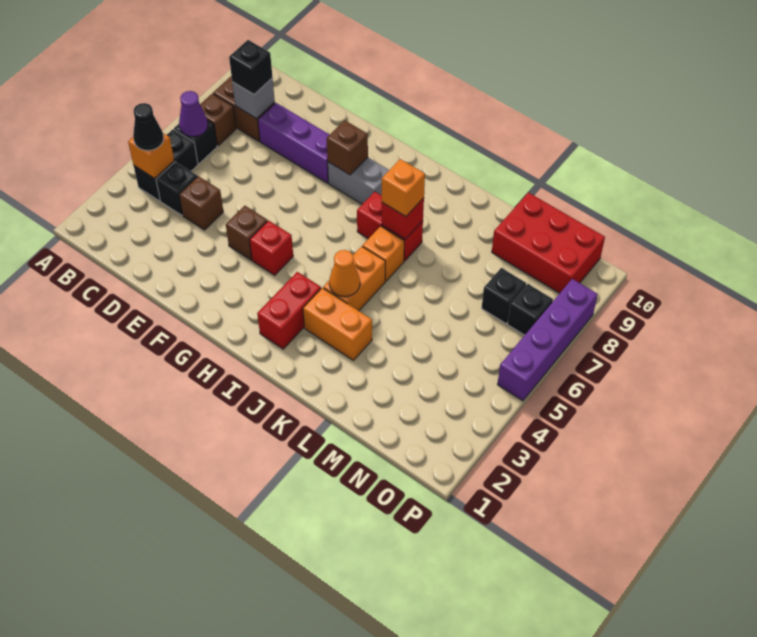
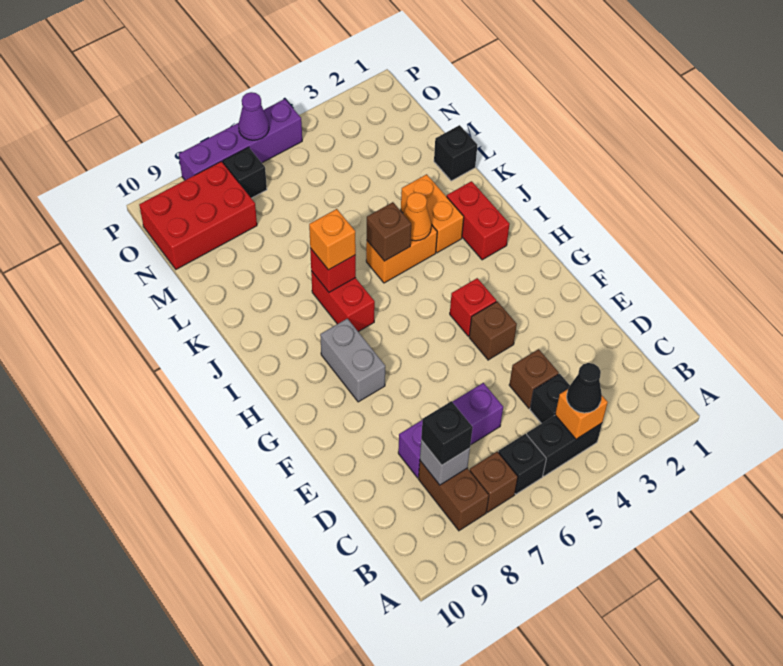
purple cone B6 level 2 -> purple cone P6 level 2
purple brick D8:F8 level 1 -> purple brick D6:D8 level 1
brown brick G8 level 2 -> brown brick J5 level 2
red brick I2:I3 level 1 -> red brick I2:J2 level 1
orange brick J6 level 1 -> none
red brick M9:O10 level 1 -> red brick N8:O10 level 1
black brick N7 level 1 -> black brick L1 level 1

